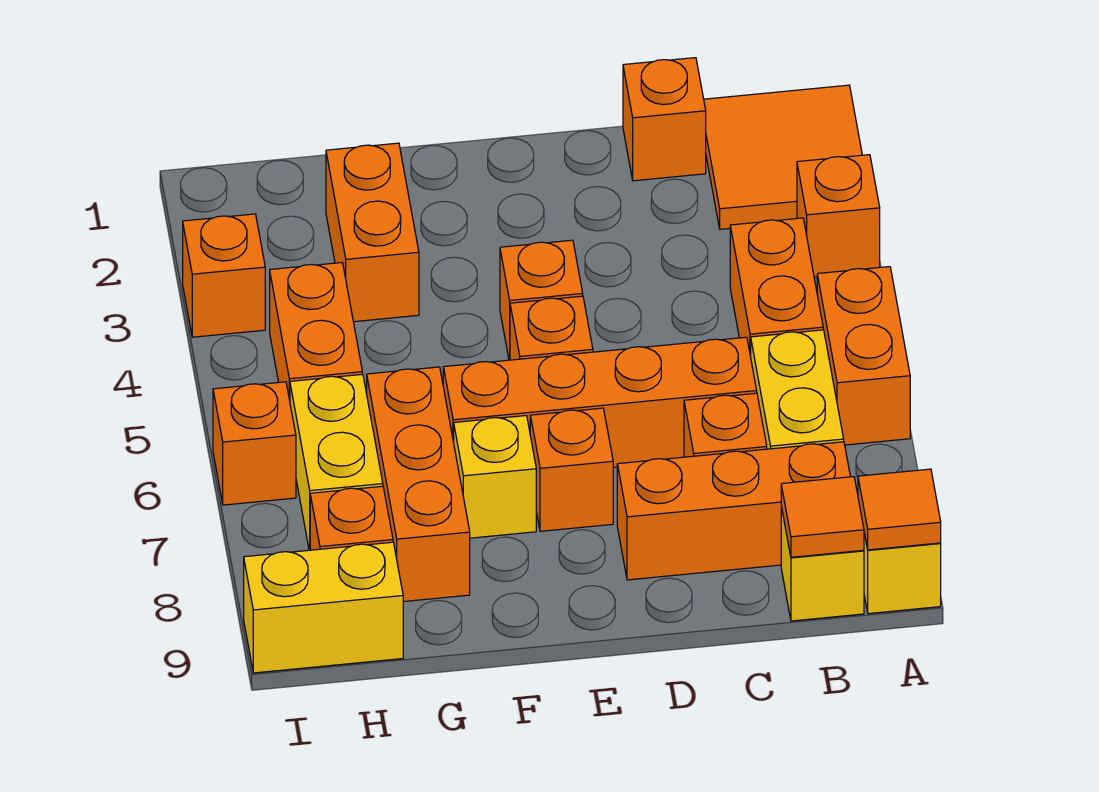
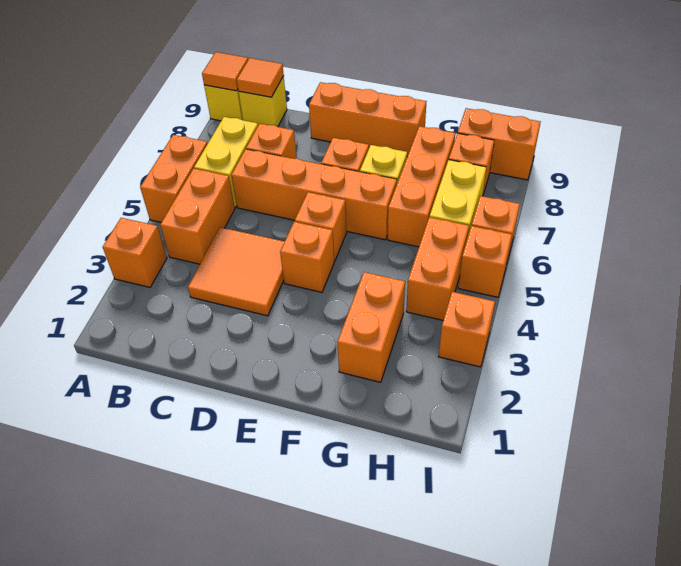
orange tile A1:B2 level 1 -> orange tile C3:D4 level 1
orange brick B8:D8 level 1 -> orange brick D9:F9 level 1
orange brick C1 level 1 -> orange brick I5 level 1
yellow brick H9:I9 level 1 -> orange brick H9:I9 level 1

